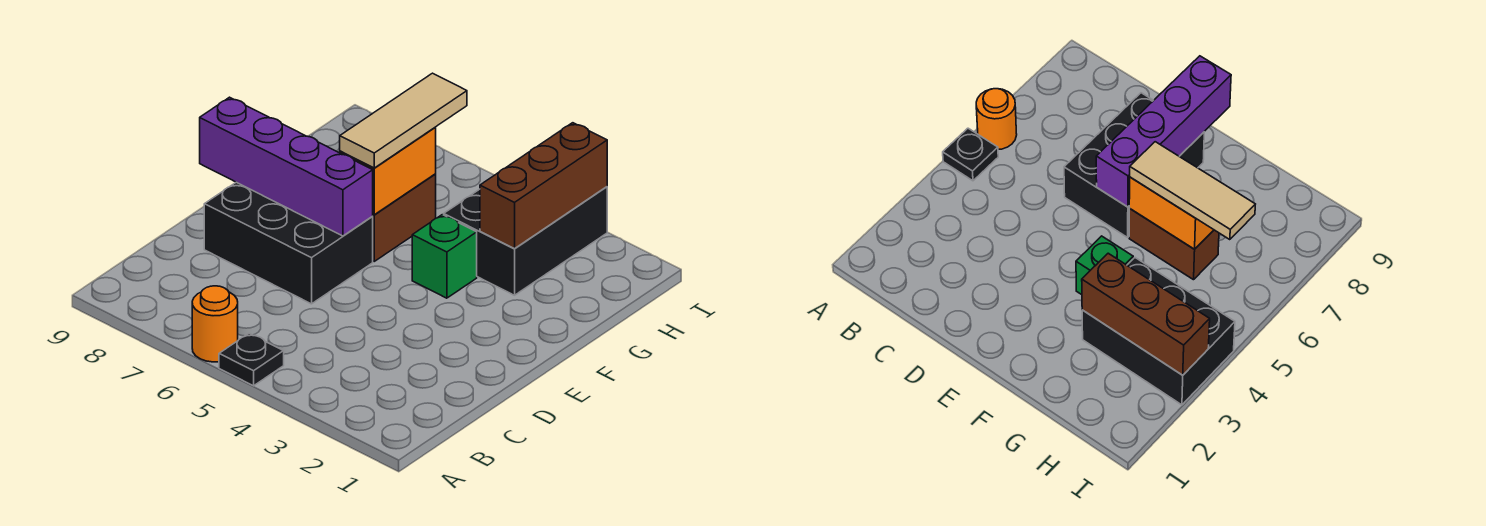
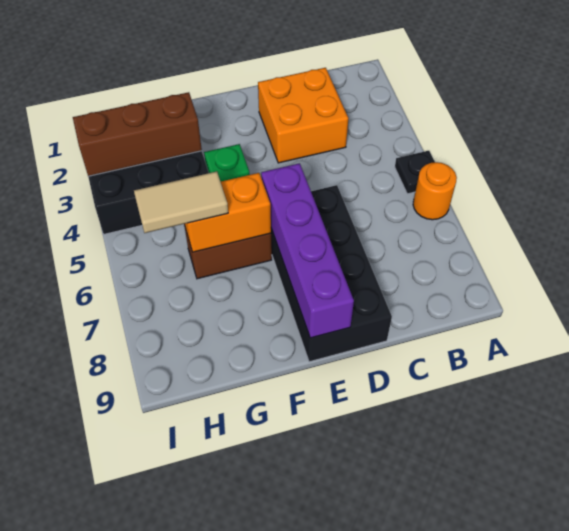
none -> orange brick C2:D3 level 1
black brick D6:E8 level 1 -> black brick D6:E9 level 1
tan tile F6:H6 level 3 -> tan tile G6:H6 level 3

